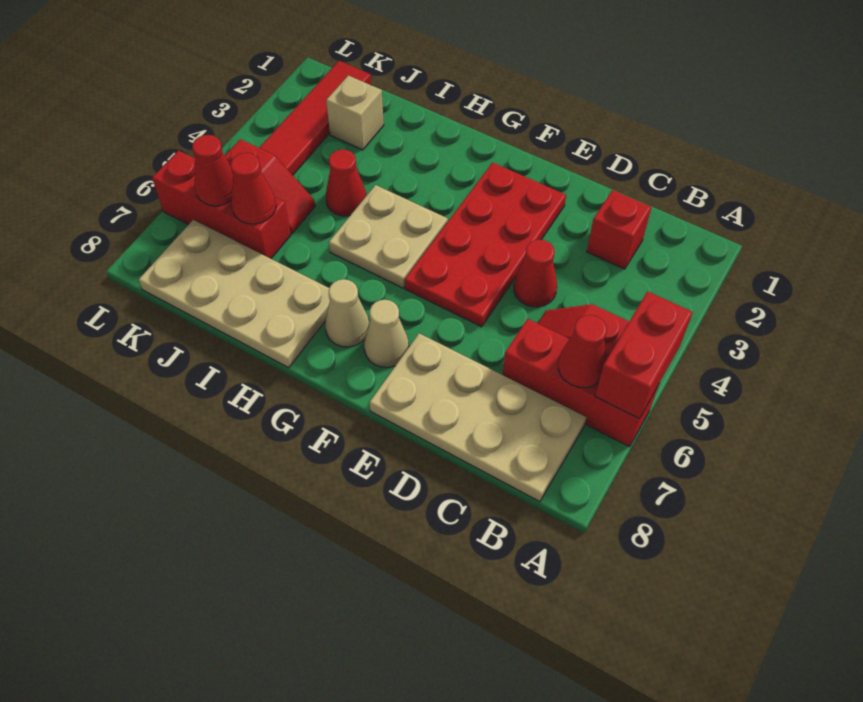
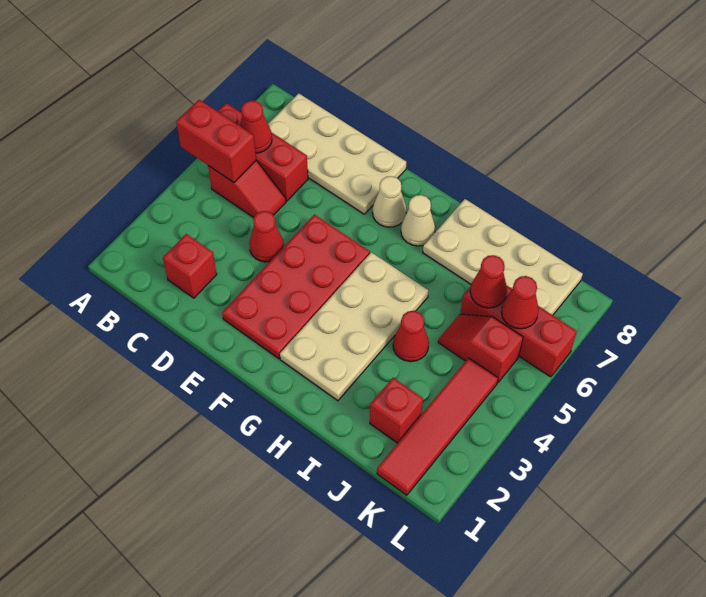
red brick A5:A6 level 2 -> red brick A5:B5 level 2
tan plate G4:H5 level 1 -> tan plate G2:H5 level 1
tan brick J2 level 1 -> red brick J2 level 1

